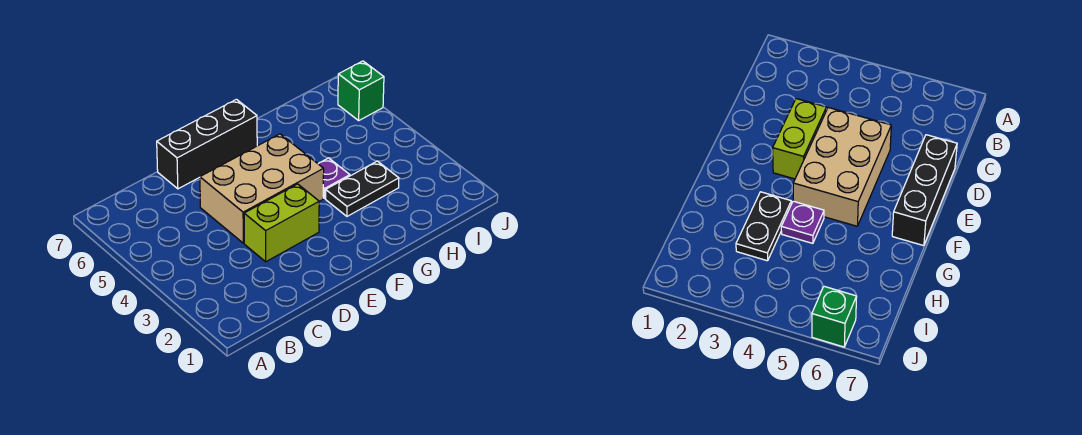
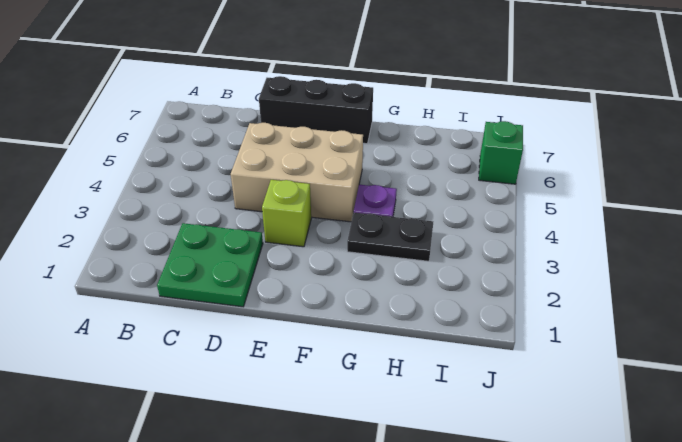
none -> green plate C1:D2 level 1
lime brick D3:E3 level 1 -> lime brick E3 level 1

